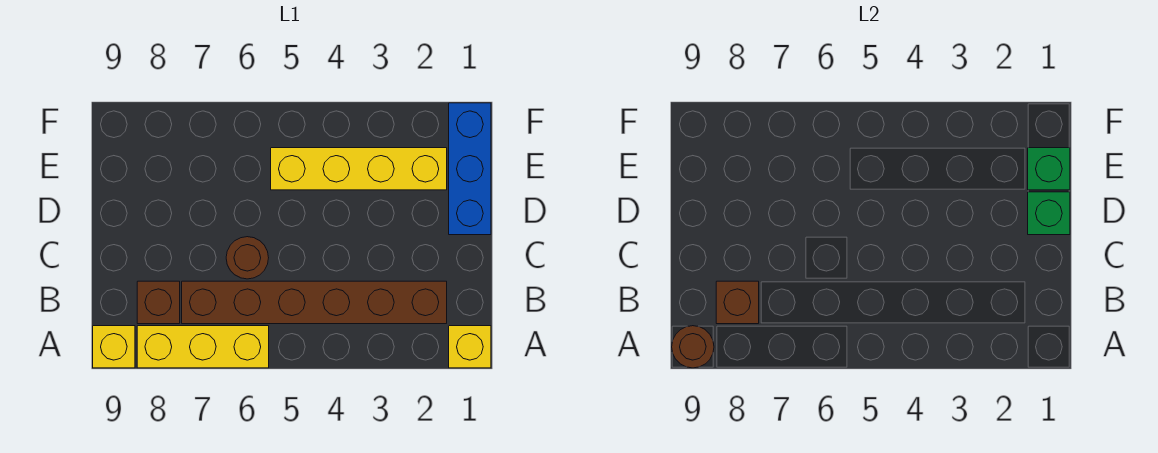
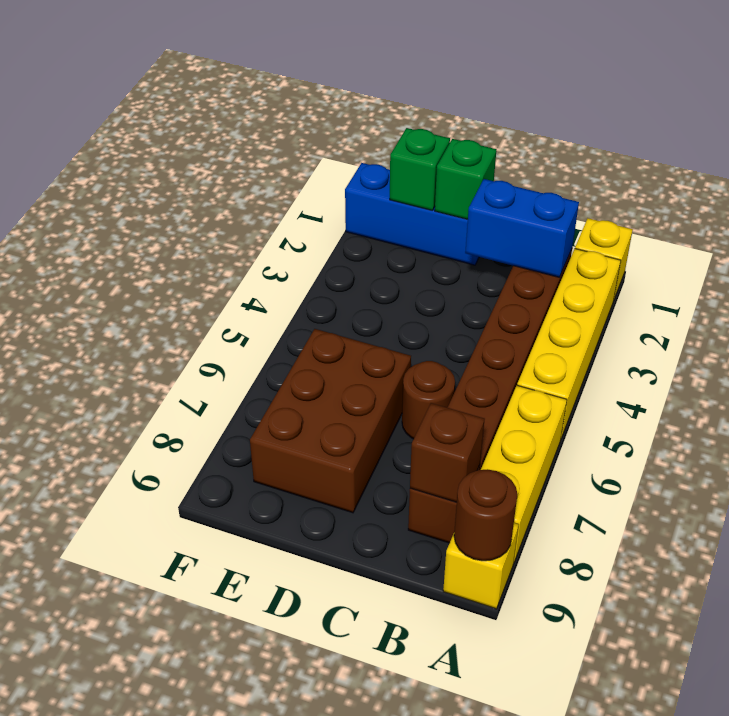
none -> blue brick B2:C2 level 2
none -> brown brick D6:E8 level 1
yellow brick E2:E5 level 1 -> yellow brick A2:A5 level 1

